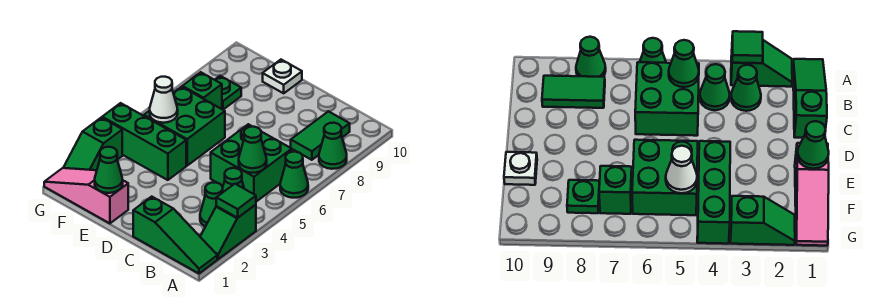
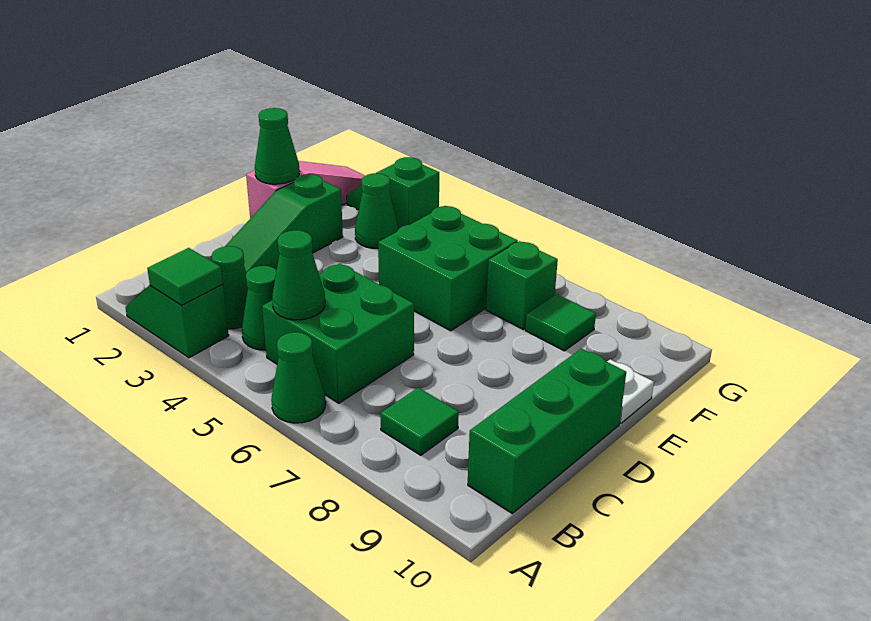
green slope A1:C1 level 1 top C -> green slope C2:E2 level 1 top E
green cone A8 level 1 -> green cone F3 level 1
green tile B8:B9 level 1 -> green tile B8 level 1
green brick E4:G4 level 1 -> green brick B10:D10 level 1
white cone F5 level 2 -> none
green plate F8 level 1 -> green tile F8 level 1

